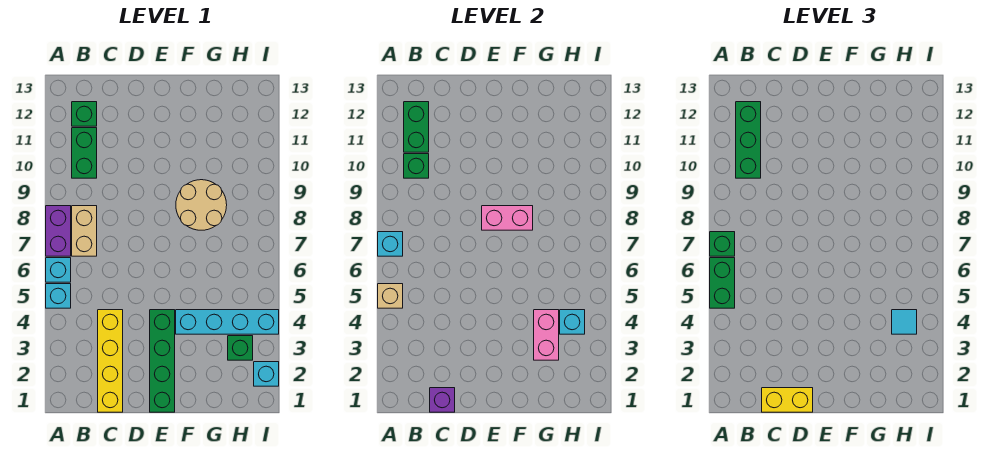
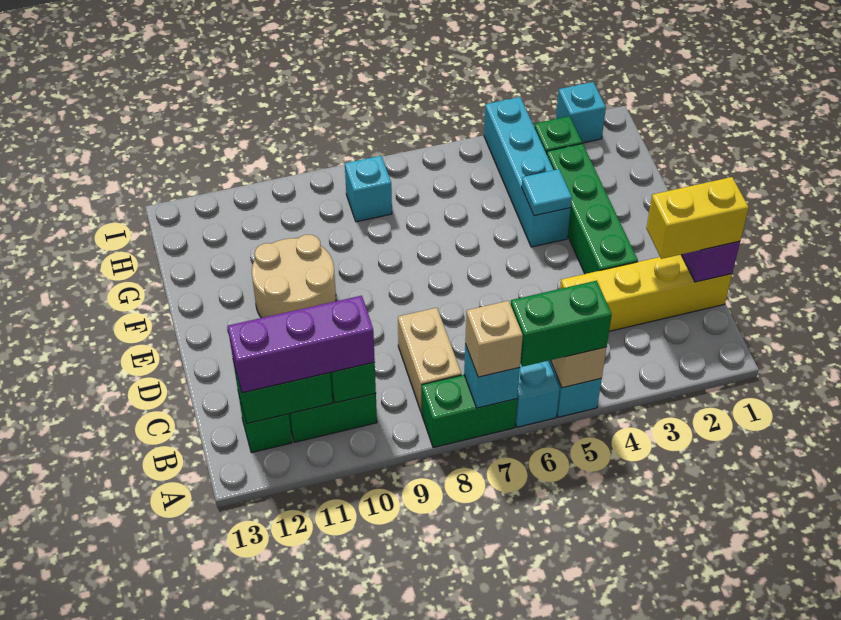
purple brick A7:A8 level 1 -> green brick A7:A8 level 1
green brick A7 level 3 -> tan brick A7 level 3
tan brick B7:B8 level 1 -> tan brick B8:C8 level 1
green brick B10:B12 level 3 -> purple brick B10:B12 level 3
yellow brick C1:D1 level 3 -> yellow brick C1:C2 level 3
green brick E1:E4 level 1 -> green brick D3:G3 level 1
pink brick E8:F8 level 2 -> none
tan round brick F8:G9 level 1 -> tan round brick E10:F11 level 1
pink brick G3:G4 level 2 -> none
cyan brick H4 level 2 -> cyan brick H8 level 1
cyan tile H4 level 3 -> cyan tile F4 level 2

